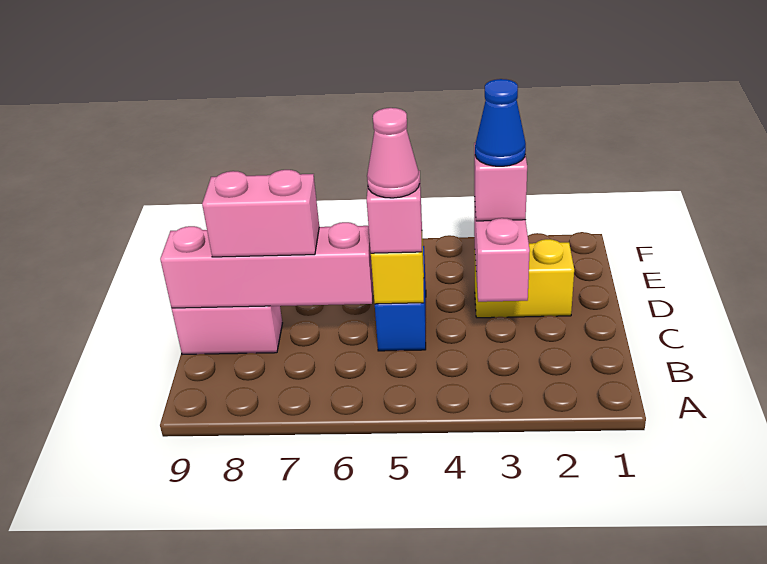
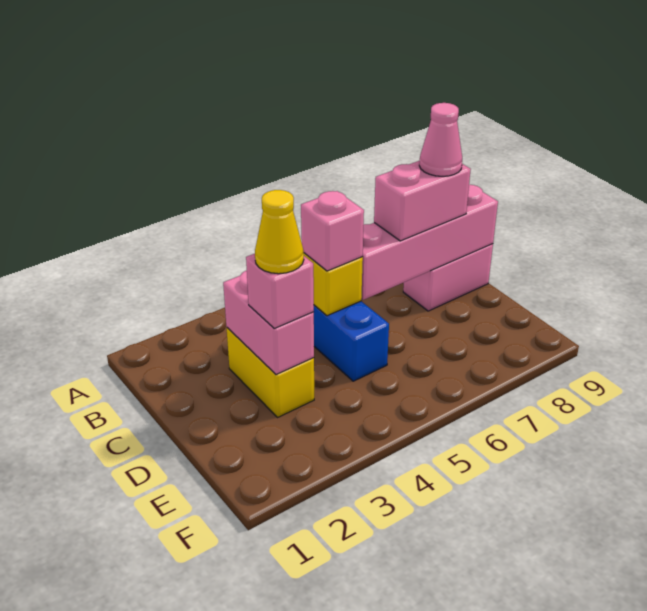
pink cone C5 level 4 -> pink cone C8 level 4
yellow brick D2:D3 level 1 -> yellow brick C3:D3 level 1
blue cone D3 level 4 -> yellow cone D3 level 4

